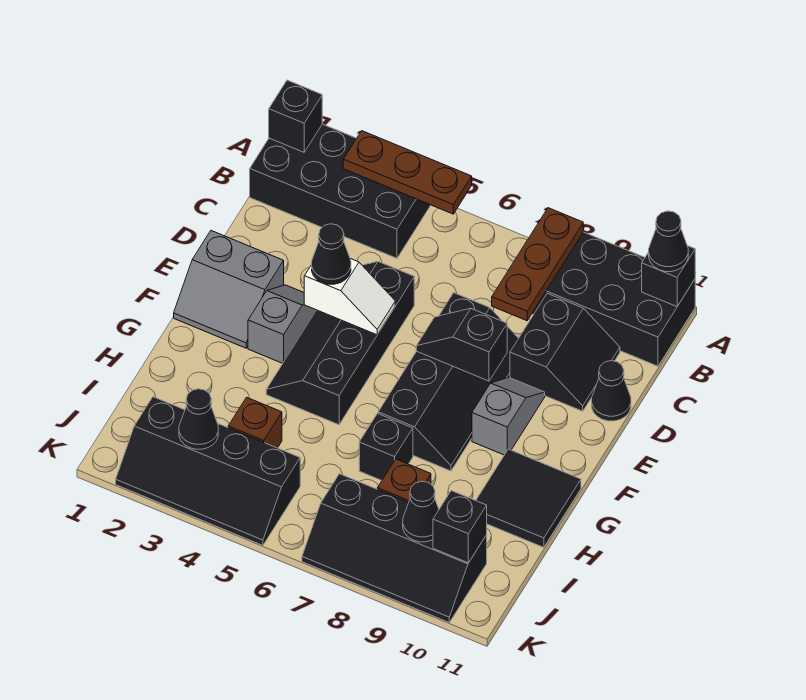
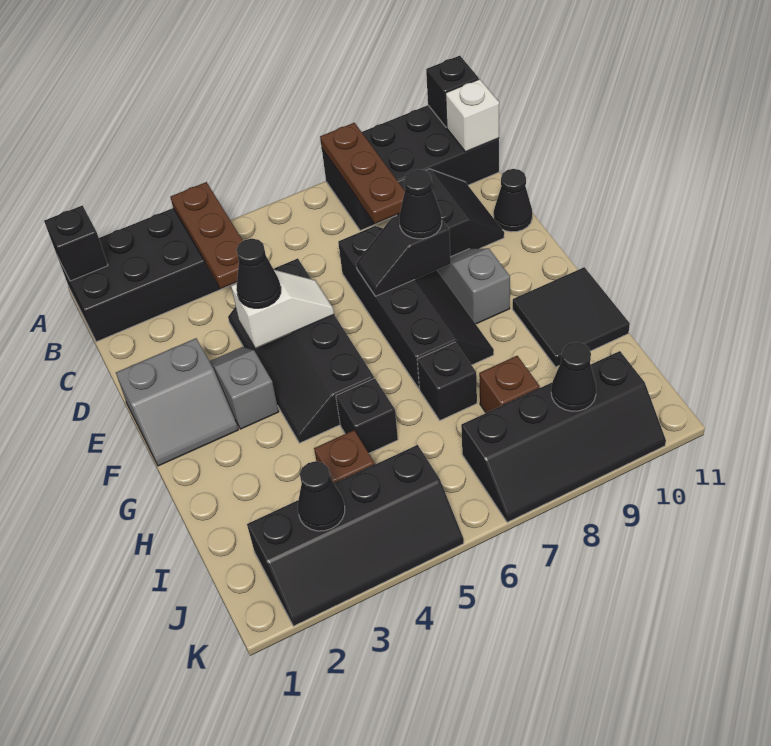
brown plate A3:A5 level 2 -> brown plate A4:C4 level 2
black cone A11 level 3 -> black cone E8 level 3
none -> white brick B11 level 2
black brick J10 level 2 -> black brick H5 level 1

